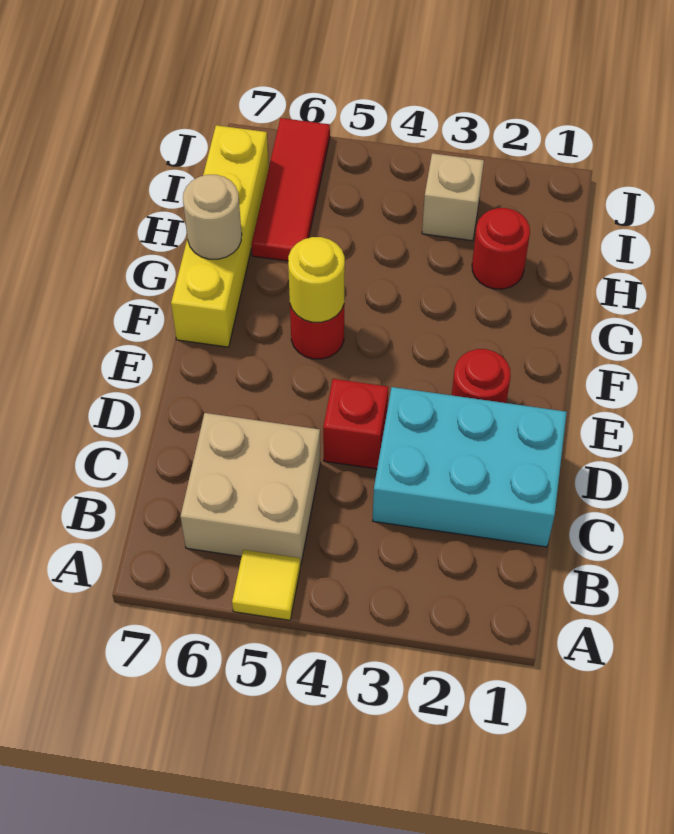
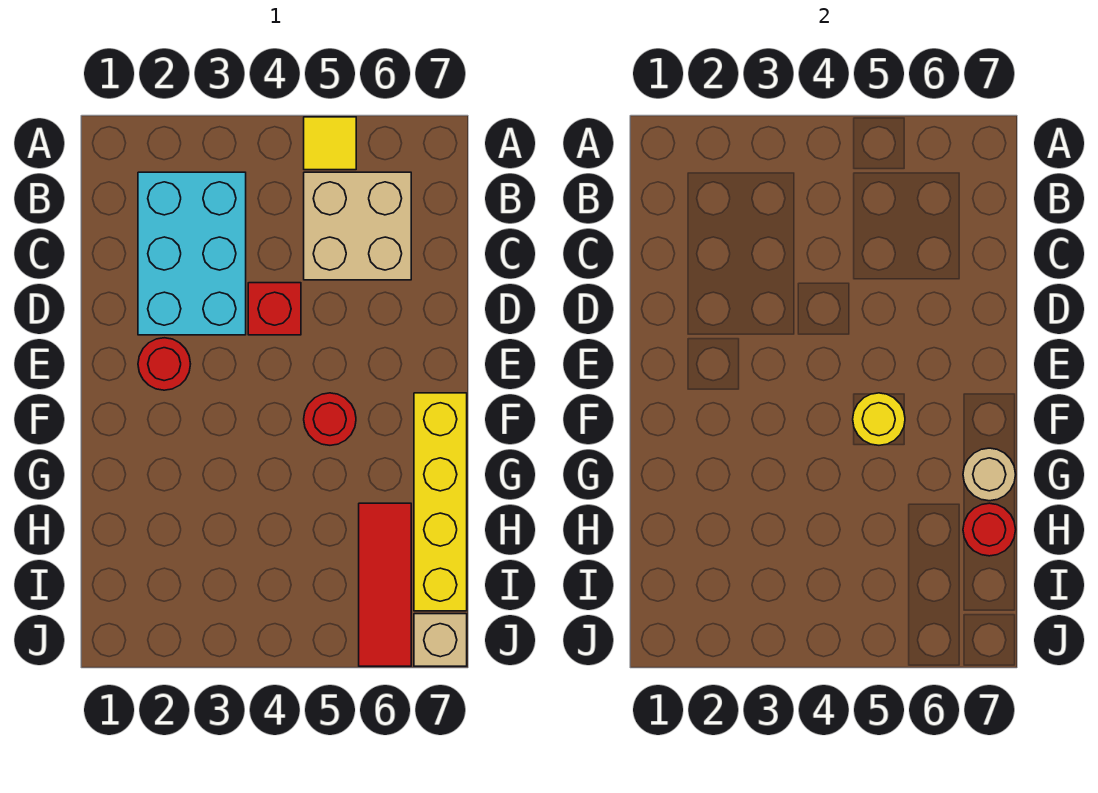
cyan brick C1:D3 level 1 -> cyan brick B2:D3 level 1
red round brick H2 level 1 -> red round brick H7 level 2
tan brick I3 level 1 -> tan brick J7 level 1

